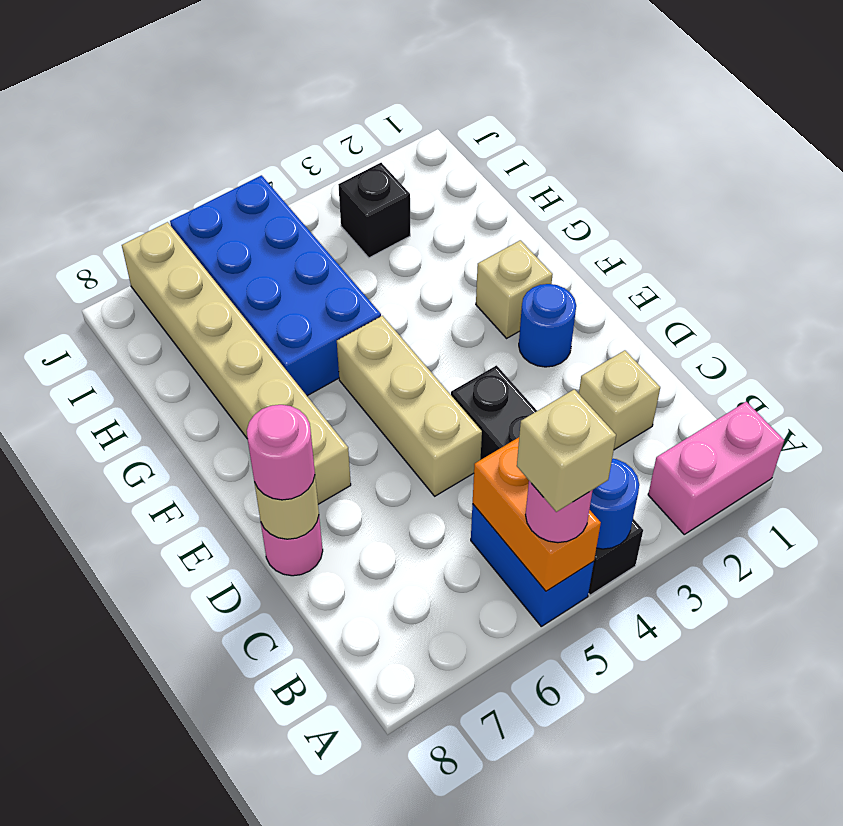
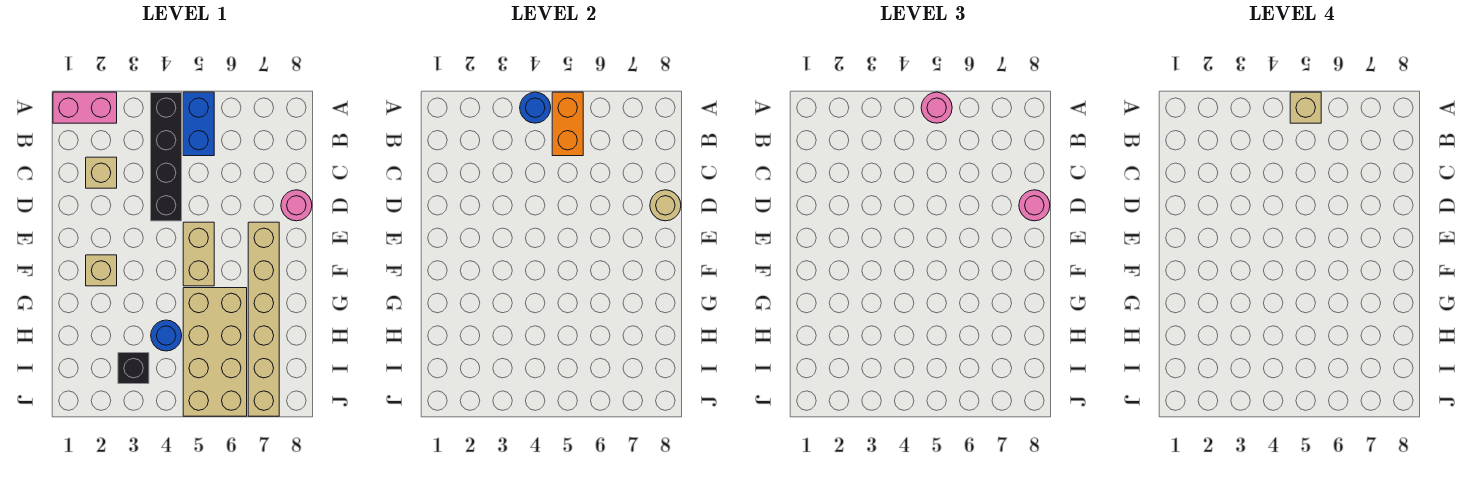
tan brick D5:F5 level 1 -> tan brick E5:F5 level 1
blue round brick E2 level 1 -> blue round brick H4 level 1
blue brick G5:J6 level 1 -> tan brick G5:J6 level 1

